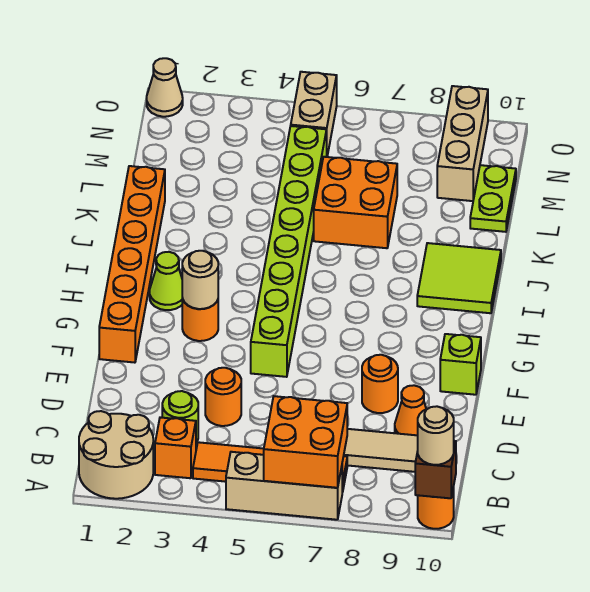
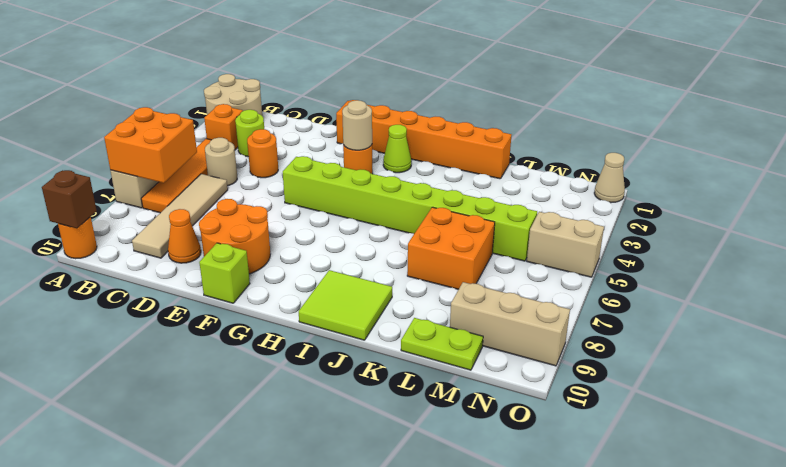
tan round brick A10 level 3 -> tan round brick C5 level 1
orange round brick E8 level 1 -> orange round brick E8:F9 level 1

